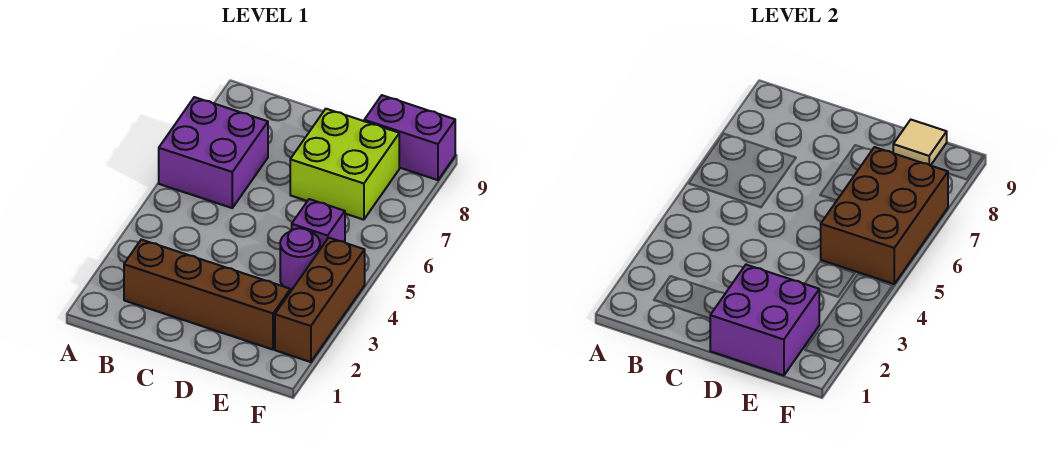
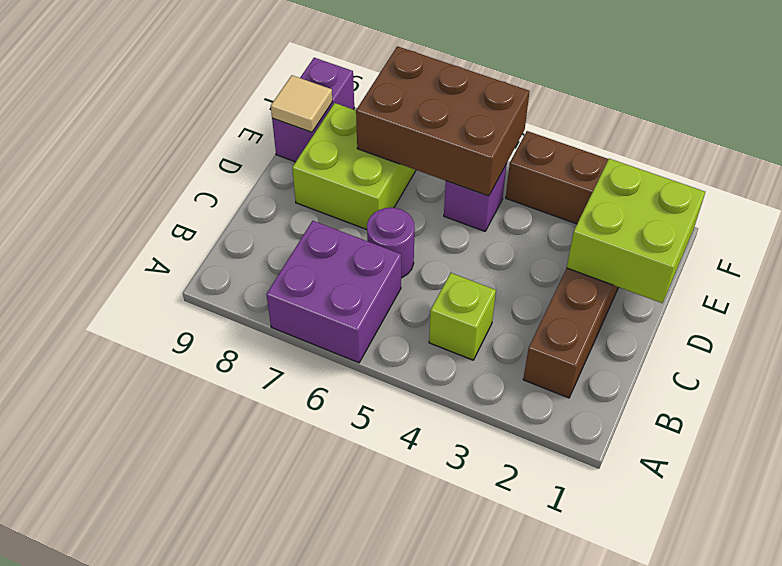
none -> lime brick B4 level 1
purple brick D1:E2 level 2 -> lime brick D1:E2 level 2
purple round brick E4 level 1 -> purple round brick C6 level 1

